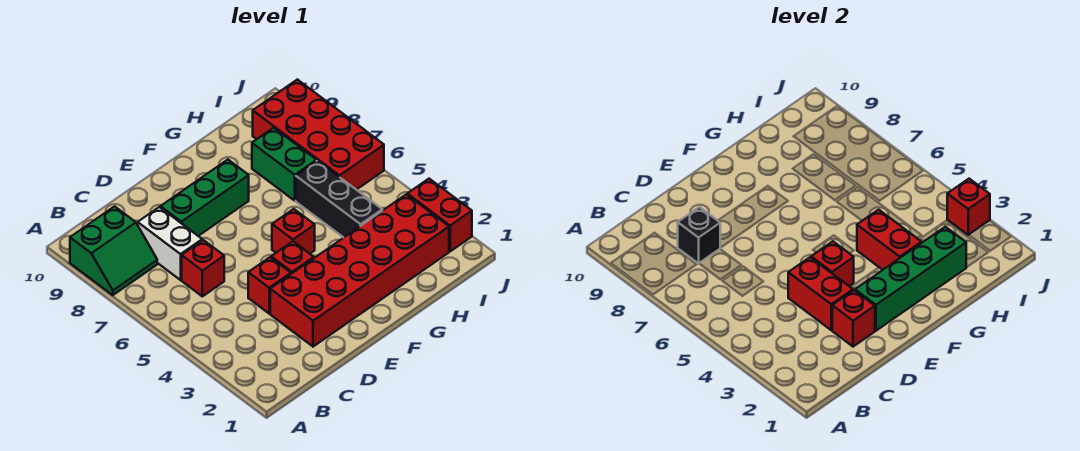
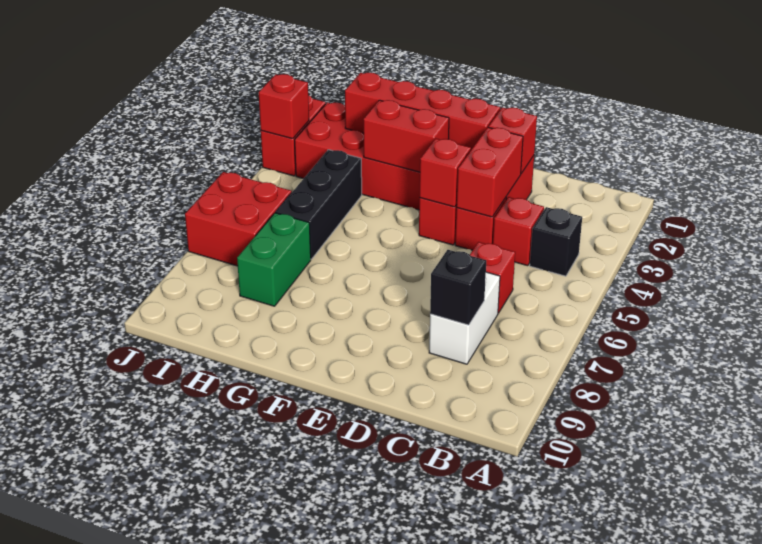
green slope A8:B9 level 1 top 9 -> none
none -> black brick B4 level 1
green brick D8:F8 level 1 -> none
green brick E2:H2 level 2 -> red brick E2:H2 level 2
red brick F5 level 1 -> red brick C4 level 1
red brick G3:G4 level 2 -> red brick F3:G3 level 2
red brick I6:J9 level 1 -> red brick I6:J7 level 1

